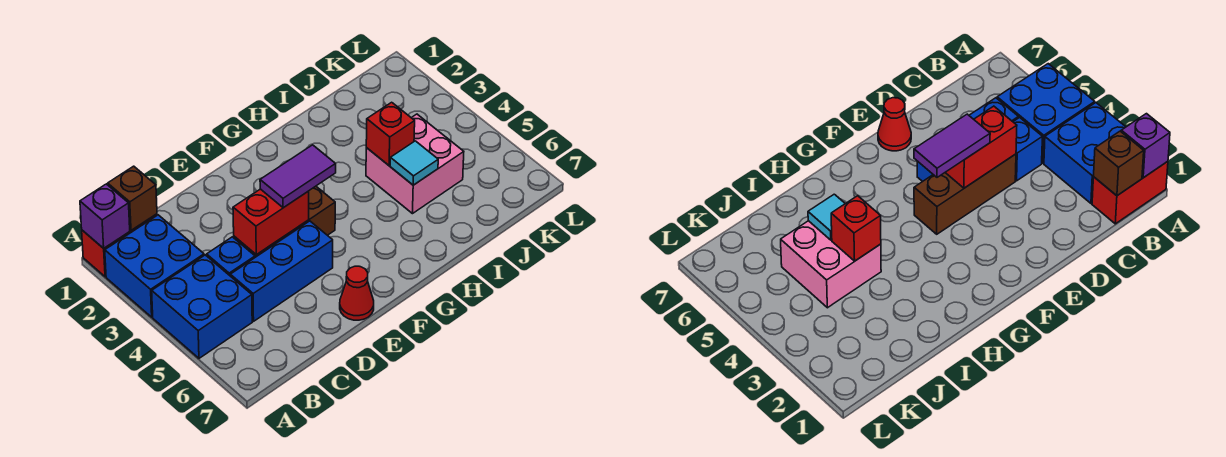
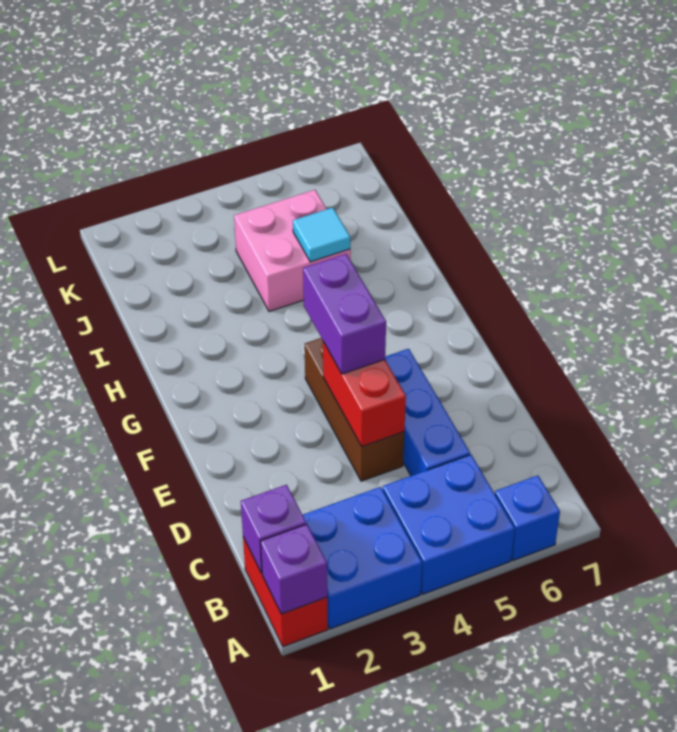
brown brick B1 level 2 -> purple brick B1 level 2
blue brick C4 level 1 -> blue brick A6 level 1
purple tile E4:F4 level 3 -> purple brick E4:F4 level 3
red cone E7 level 1 -> none
red brick I4 level 2 -> none

